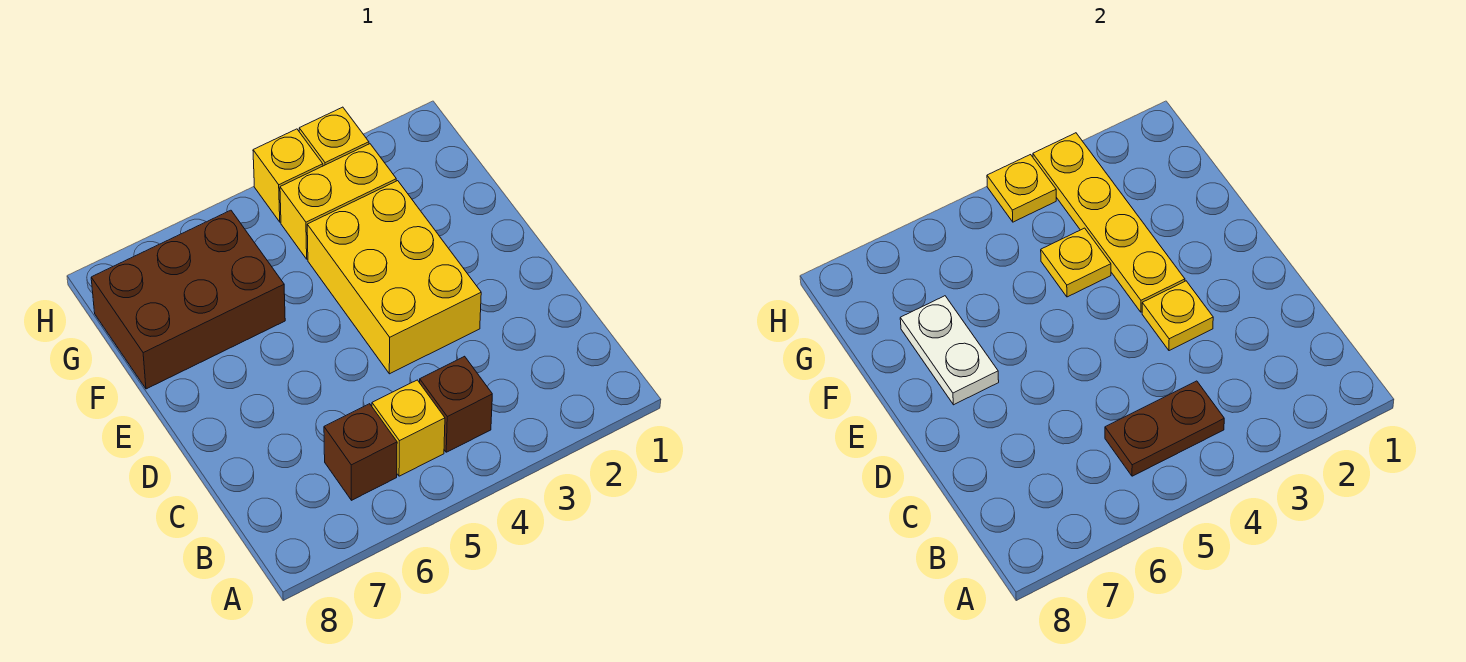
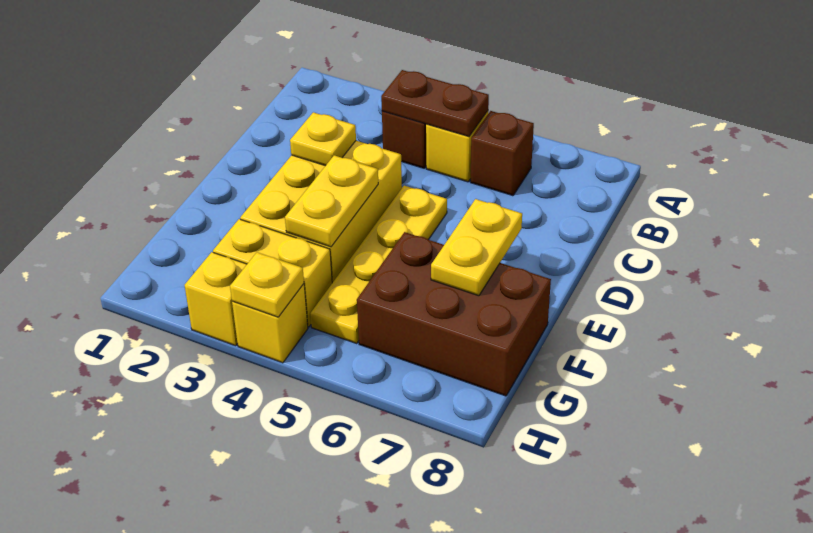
yellow plate E3:H3 level 2 -> yellow plate D5:G5 level 1
white plate E7:F7 level 2 -> yellow plate E7:F7 level 2
yellow plate F4 level 2 -> yellow plate E4:F4 level 2

